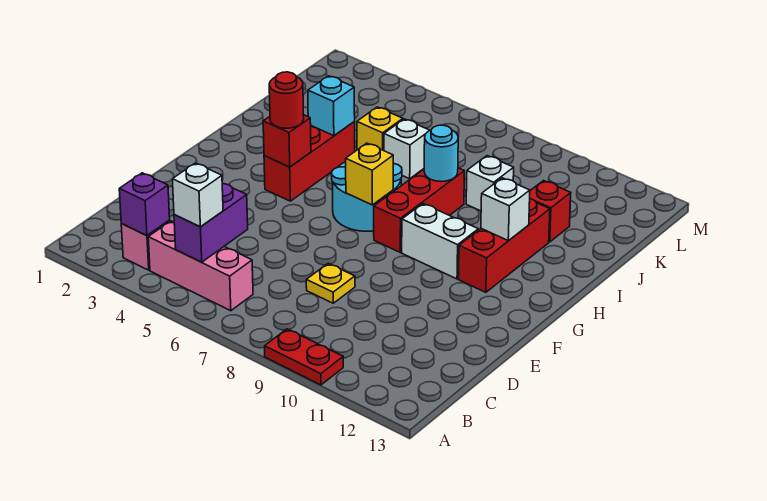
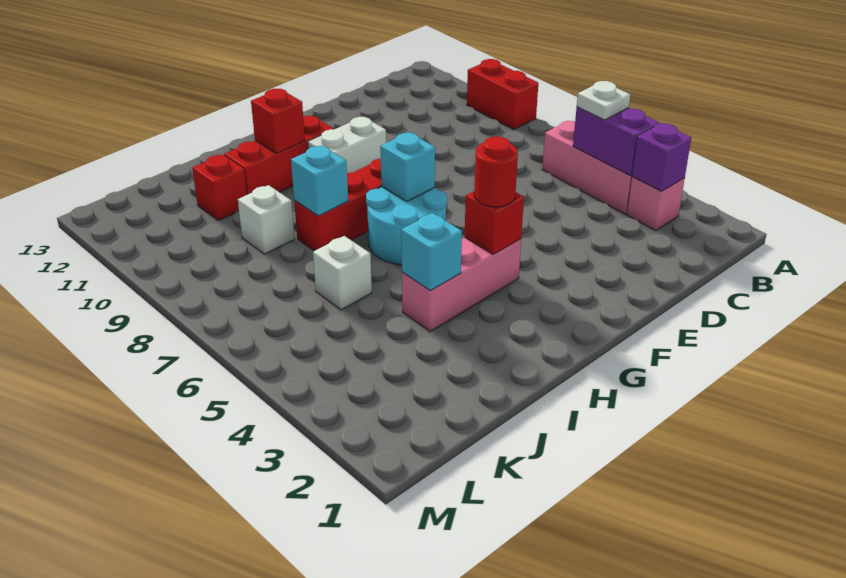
red plate A9:A10 level 1 -> red brick A9:A10 level 1
purple brick B5:C5 level 2 -> purple brick B4:B5 level 2
white brick B5 level 3 -> white plate B5 level 3
yellow plate D8 level 1 -> none
red brick G4:I4 level 1 -> pink brick G4:I4 level 1
yellow brick G7 level 2 -> cyan brick G7 level 2
white brick G9:G10 level 1 -> white brick F10:G10 level 1
white brick H11 level 2 -> red brick H11 level 2
cyan round brick I8 level 2 -> cyan brick I8 level 2
yellow brick J5 level 1 -> none

